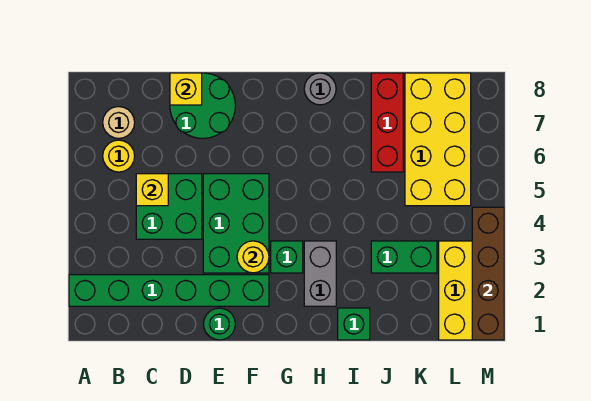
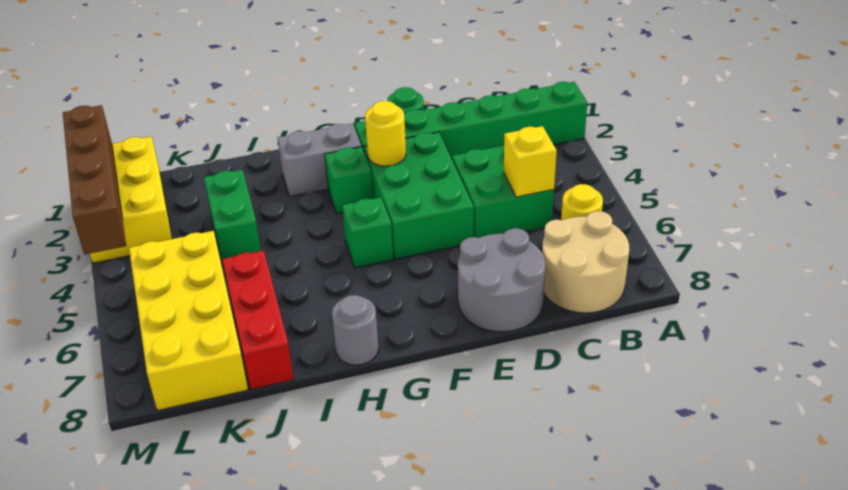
tan round brick B7 level 1 -> tan round brick B7:C8 level 1
green round brick D7:E8 level 1 -> grey round brick D7:E8 level 1
yellow brick D8 level 2 -> none
grey brick H2:H3 level 1 -> grey brick G2:H2 level 1
green brick I1 level 1 -> green brick G5 level 1
green brick J3:K3 level 1 -> green brick J3:J4 level 1

